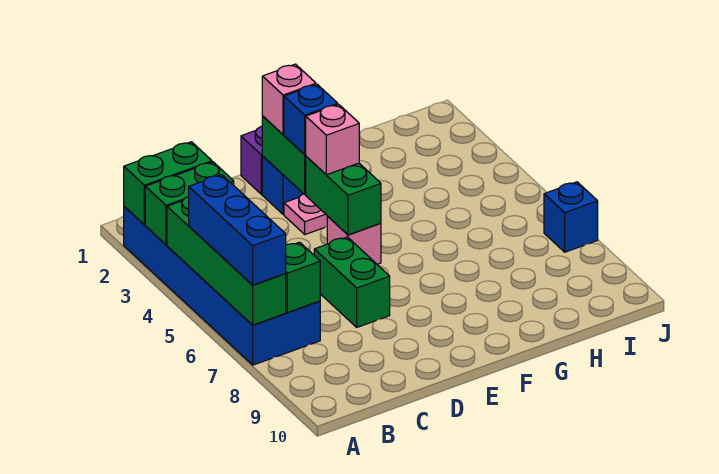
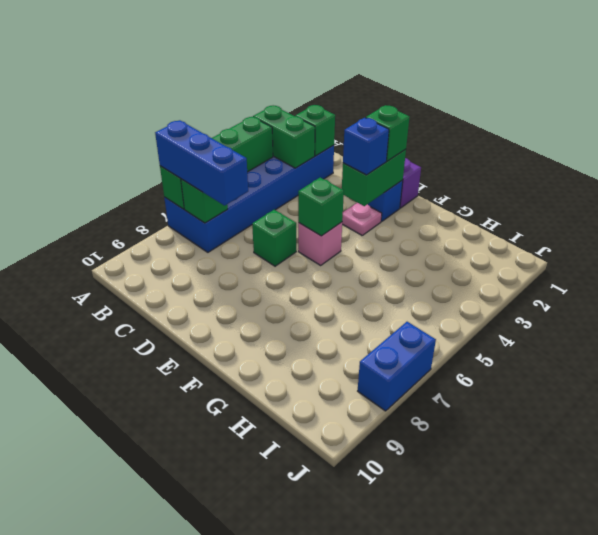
green brick A2:B2 level 2 -> green brick B2 level 2
blue brick A5:A7 level 3 -> blue brick A7:C7 level 3
green brick D6:D7 level 1 -> green brick D6 level 1
pink brick E2 level 3 -> green brick E2 level 3
green brick E4:E5 level 2 -> green brick E5 level 2
pink brick E4 level 3 -> none
blue brick J7 level 1 -> blue brick J7:J8 level 1

